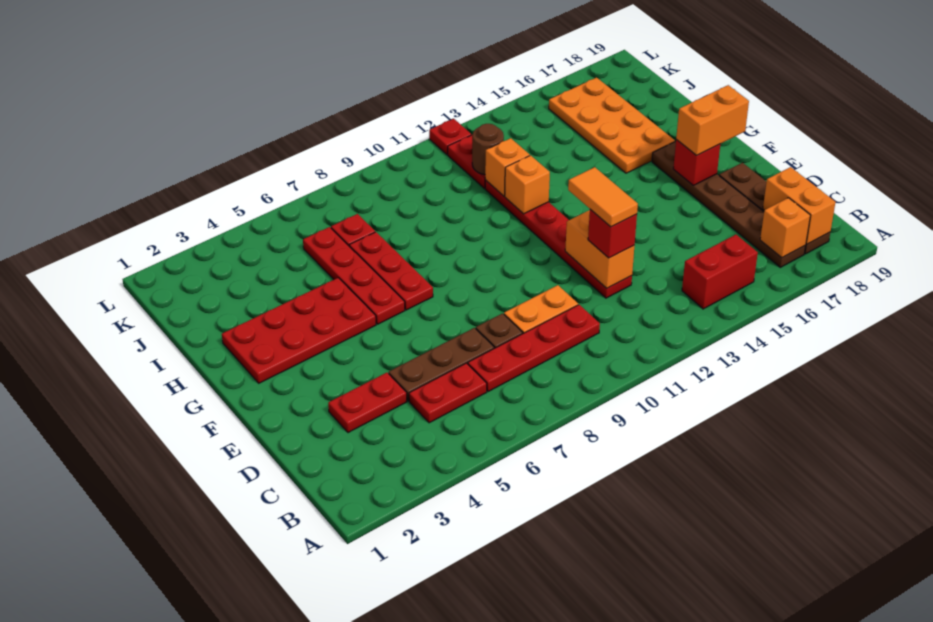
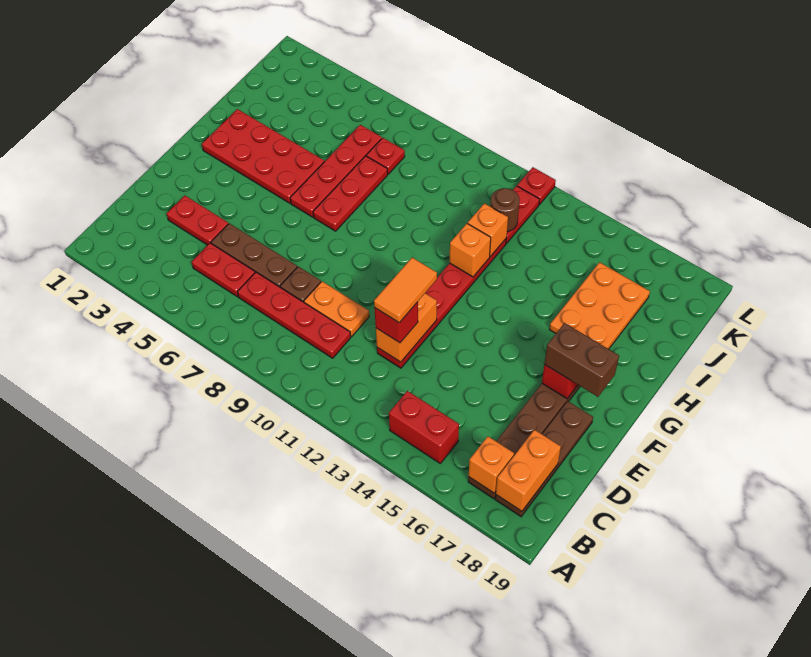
orange brick F17:F18 level 3 -> brown brick F17:F18 level 3
orange plate H16:K17 level 1 -> orange plate H16:J17 level 1

